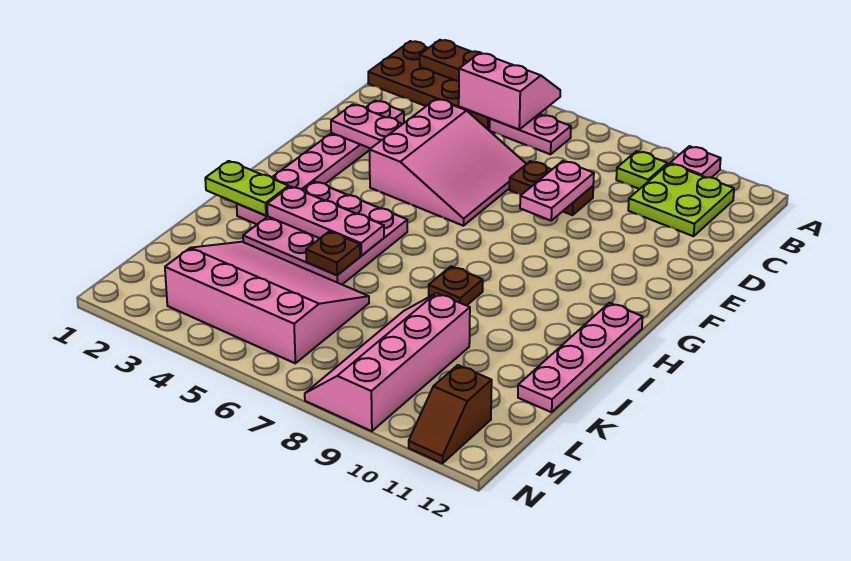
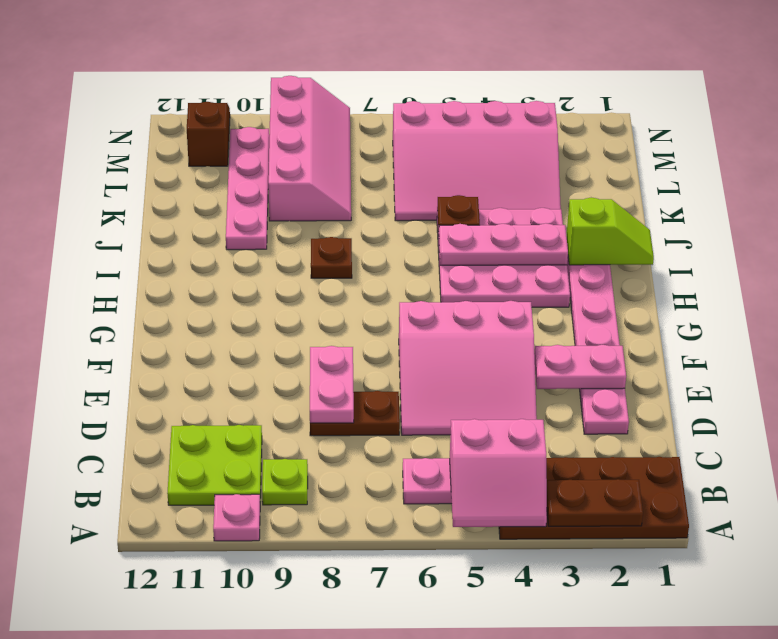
pink slope D4:F6 level 1 top 4 -> pink slope D4:F6 level 1 top F
pink plate H12:K12 level 1 -> pink plate J10:M10 level 1
lime plate I1:I2 level 2 -> lime slope I1:I2 level 2 top 2

